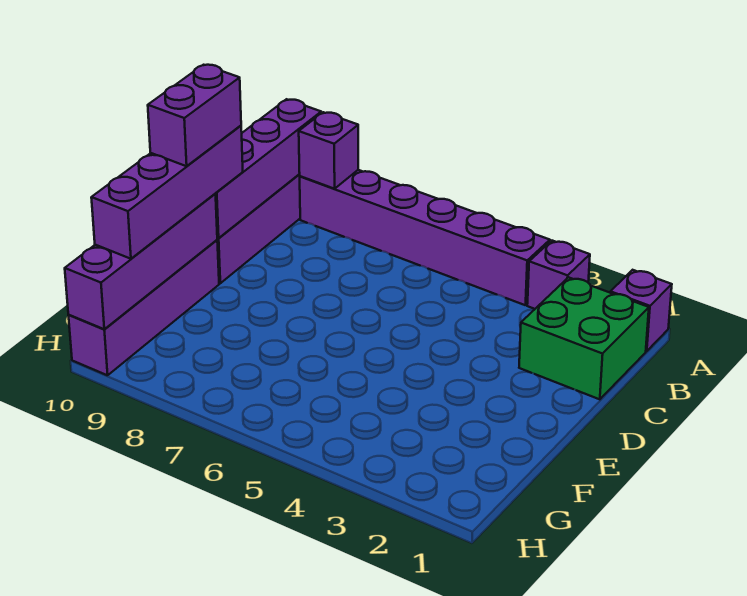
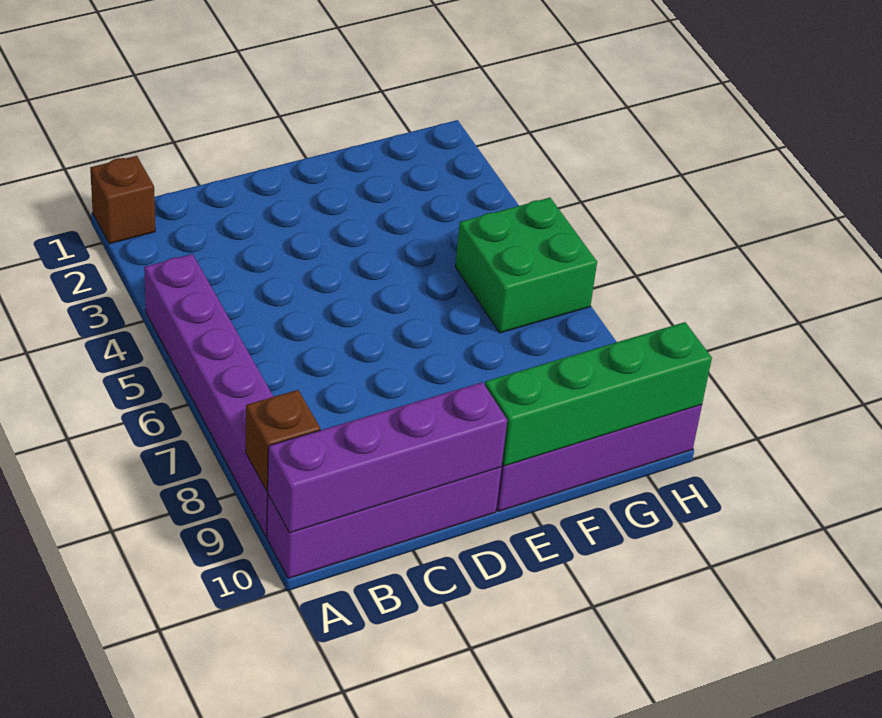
purple brick A1 level 1 -> brown brick A1 level 1
purple brick A3 level 1 -> none
purple brick A9 level 2 -> brown brick A9 level 2
green brick B1:C2 level 1 -> green brick G5:H6 level 1
purple brick D10:G10 level 3 -> none
purple brick D10:E10 level 4 -> none
purple brick E10:H10 level 2 -> green brick E10:H10 level 2

